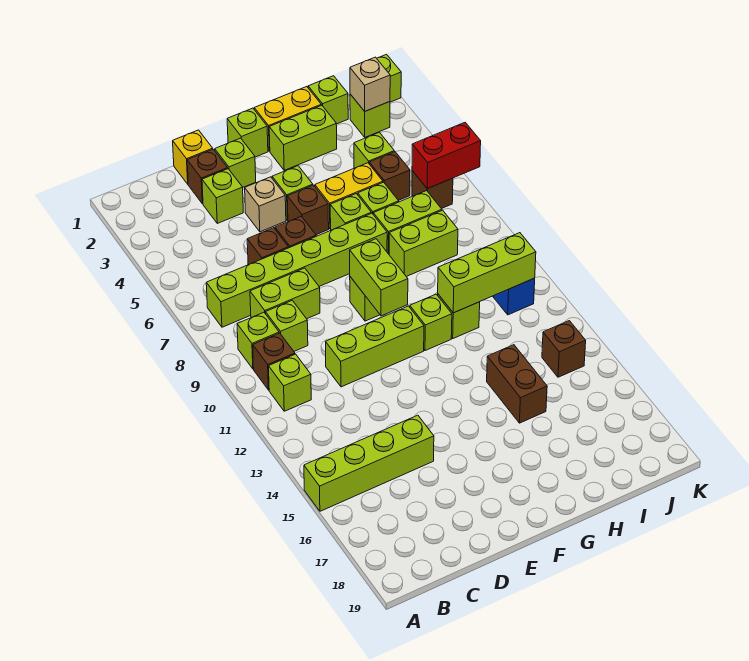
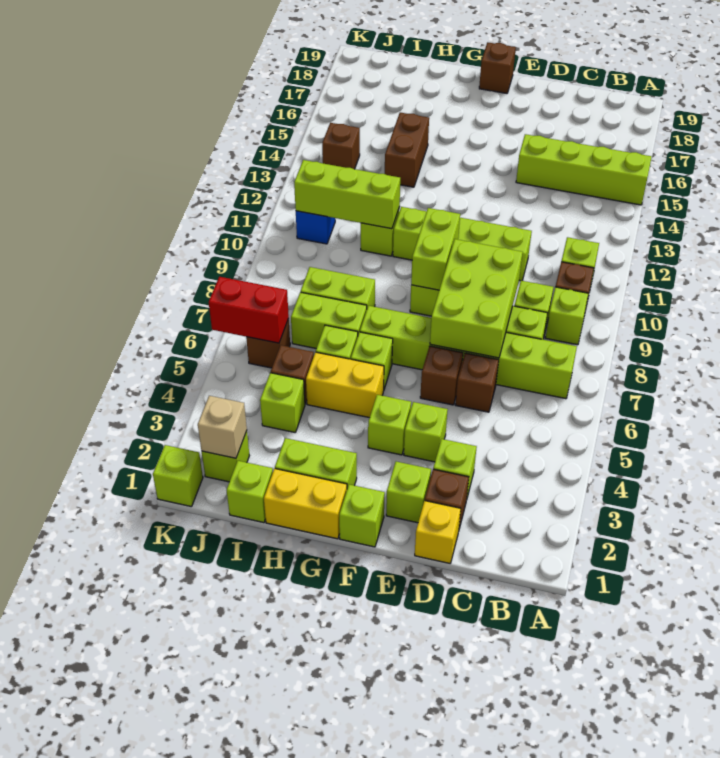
none -> lime brick D7:E9 level 2
tan brick E4 level 1 -> lime brick E4 level 1
brown brick F5 level 1 -> brown brick F19 level 1

